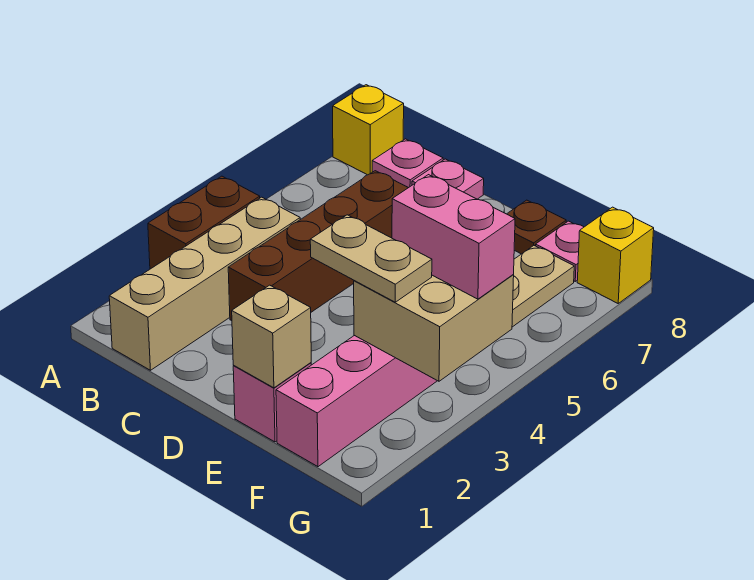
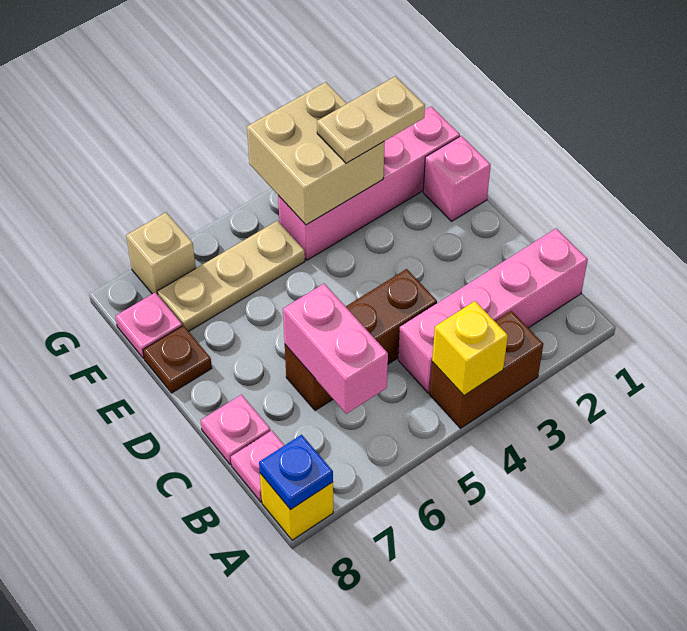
none -> blue plate A8 level 2
tan brick B1:B4 level 1 -> pink brick B1:B4 level 1
brown brick C3:C6 level 1 -> brown brick C4:C6 level 1
tan brick E1 level 2 -> tan brick G7 level 1
tan plate E3:F3 level 3 -> tan plate F2:F3 level 3
pink brick F4:G4 level 3 -> pink brick B6:C6 level 2
yellow brick G8 level 1 -> yellow brick A4 level 2

